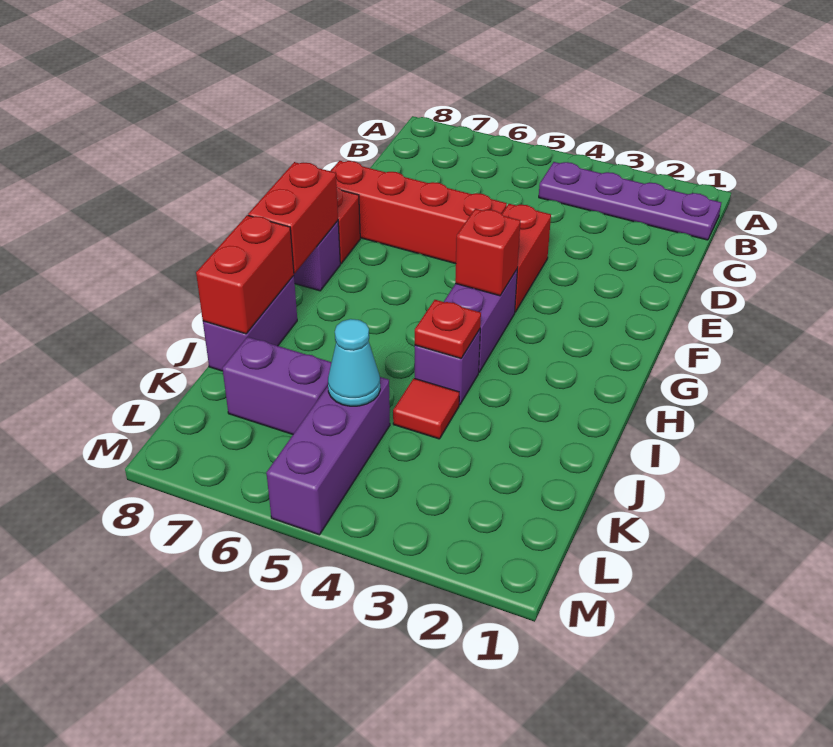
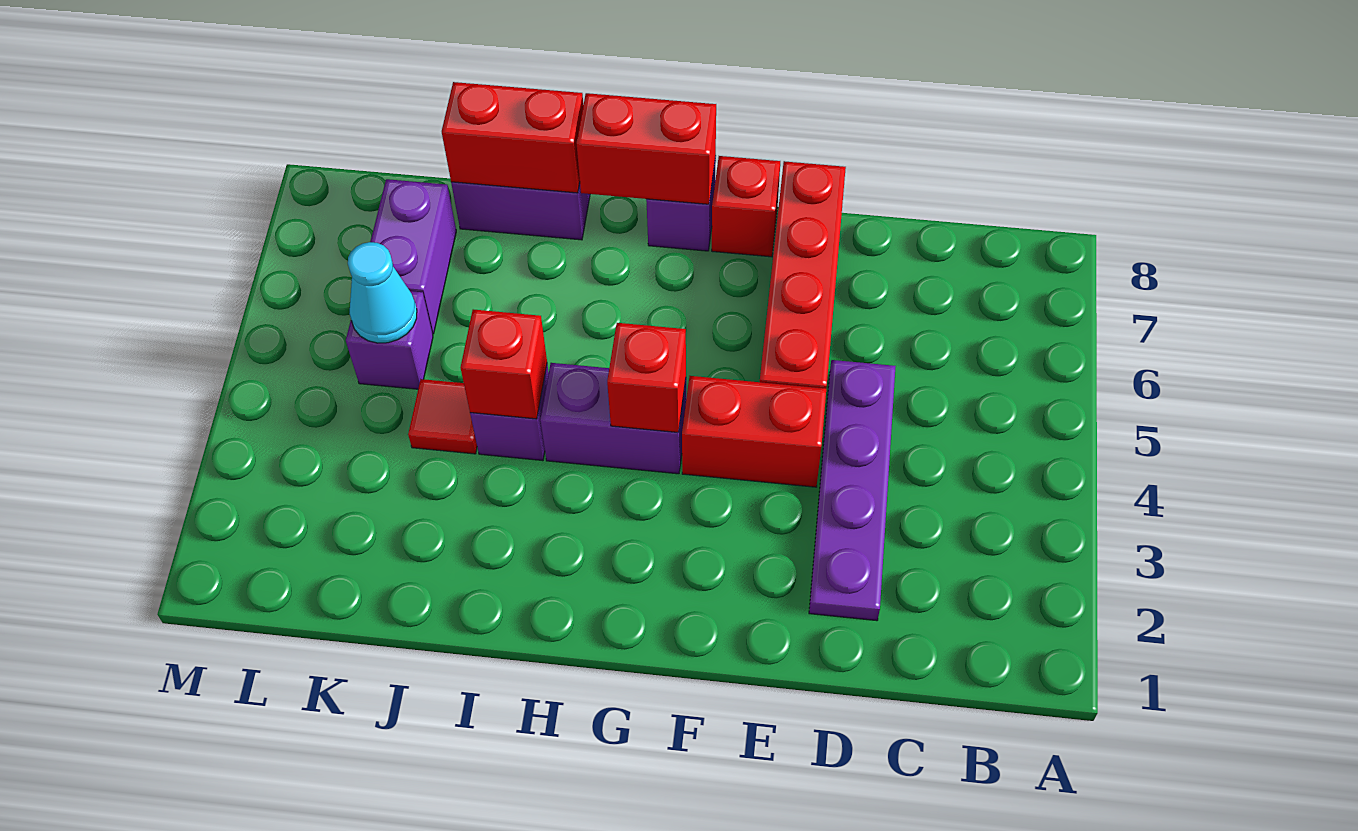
purple plate B1:B4 level 1 -> purple plate D2:D5 level 1
red plate I4 level 2 -> red brick I4 level 2
purple brick K5:M5 level 1 -> purple brick K5 level 1

